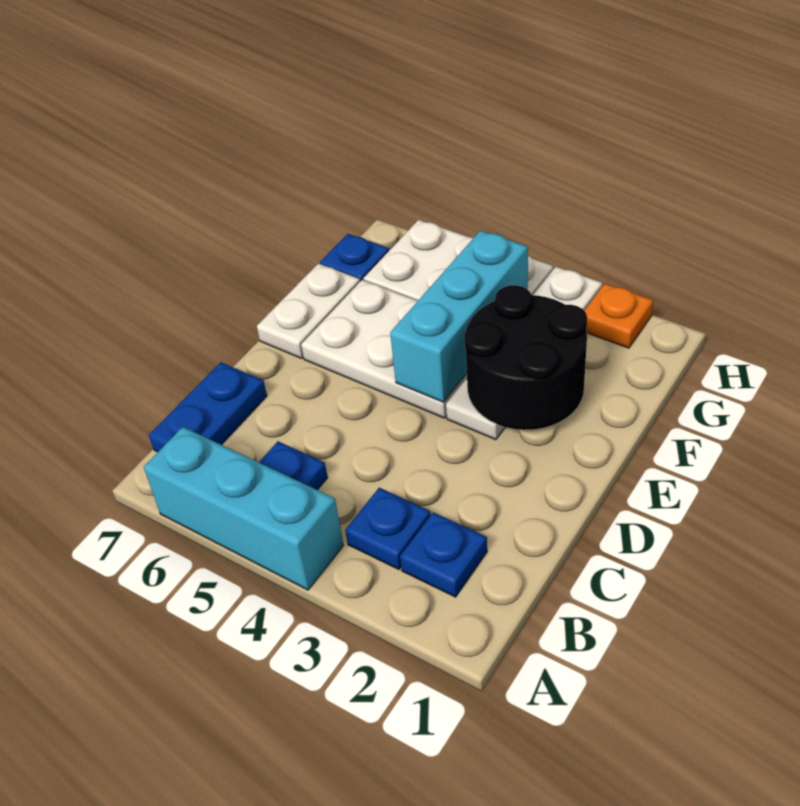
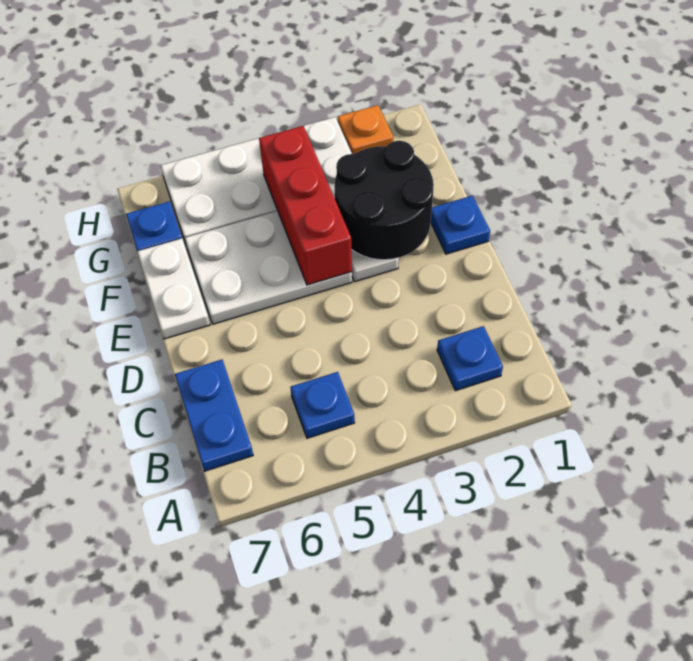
cyan brick A4:A6 level 1 -> none
blue plate B3 level 1 -> blue plate E1 level 1
cyan brick E4:G4 level 2 -> red brick E4:G4 level 2

